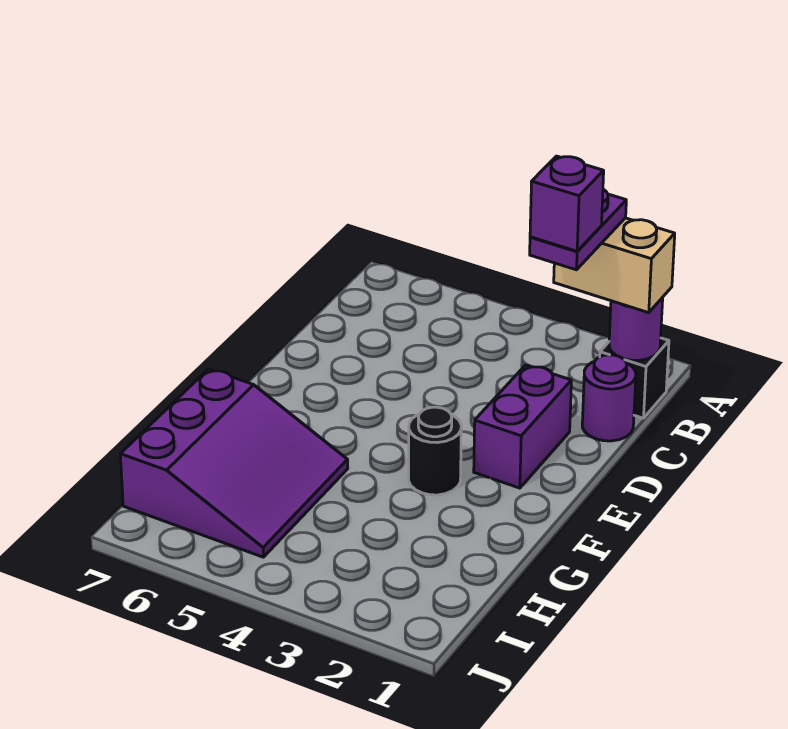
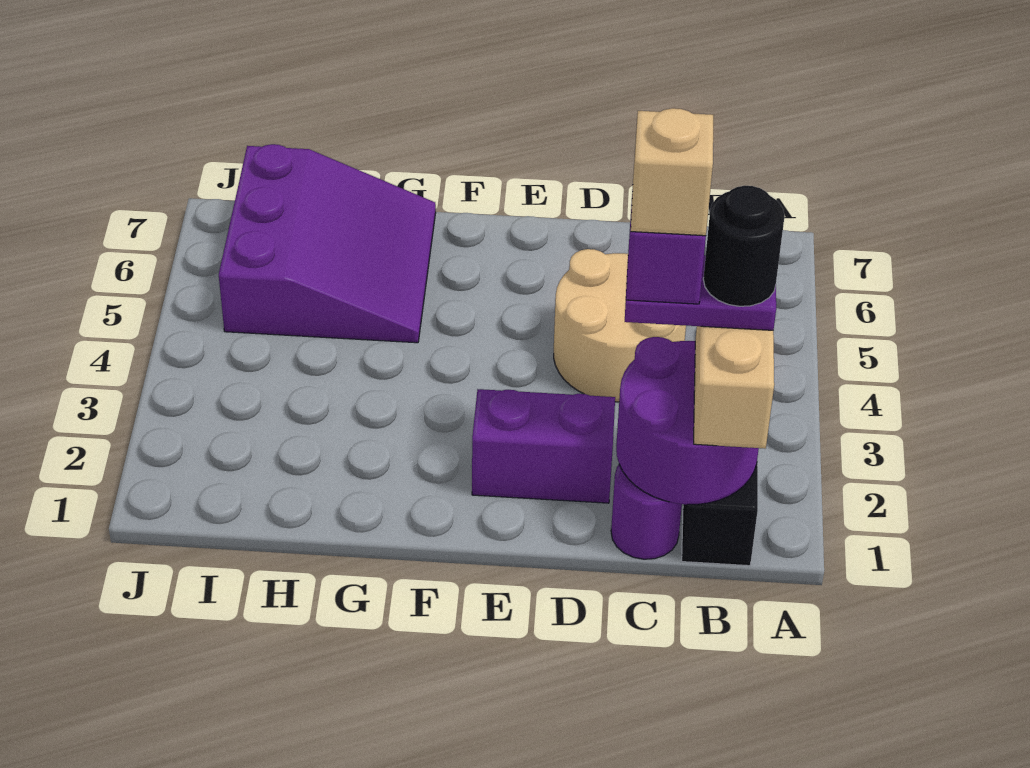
purple round brick B1 level 2 -> purple round brick B1:C2 level 2
none -> tan brick C2 level 6
none -> tan round brick C4:D5 level 1
black round brick F3 level 1 -> black round brick B2 level 5
purple slope G5:I7 level 1 top 7 -> purple slope G5:I7 level 1 top I

